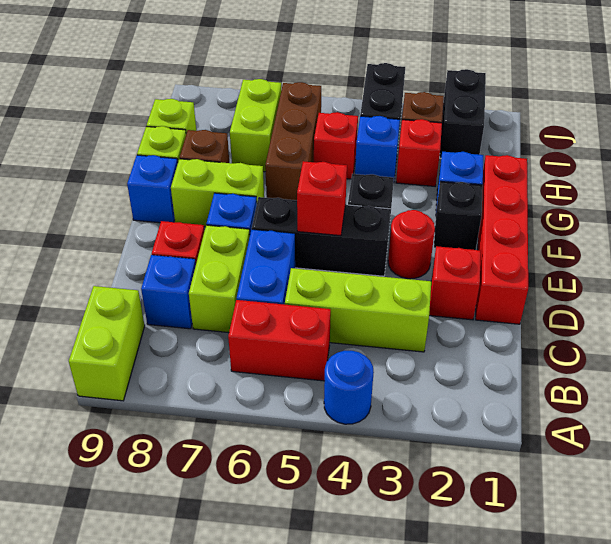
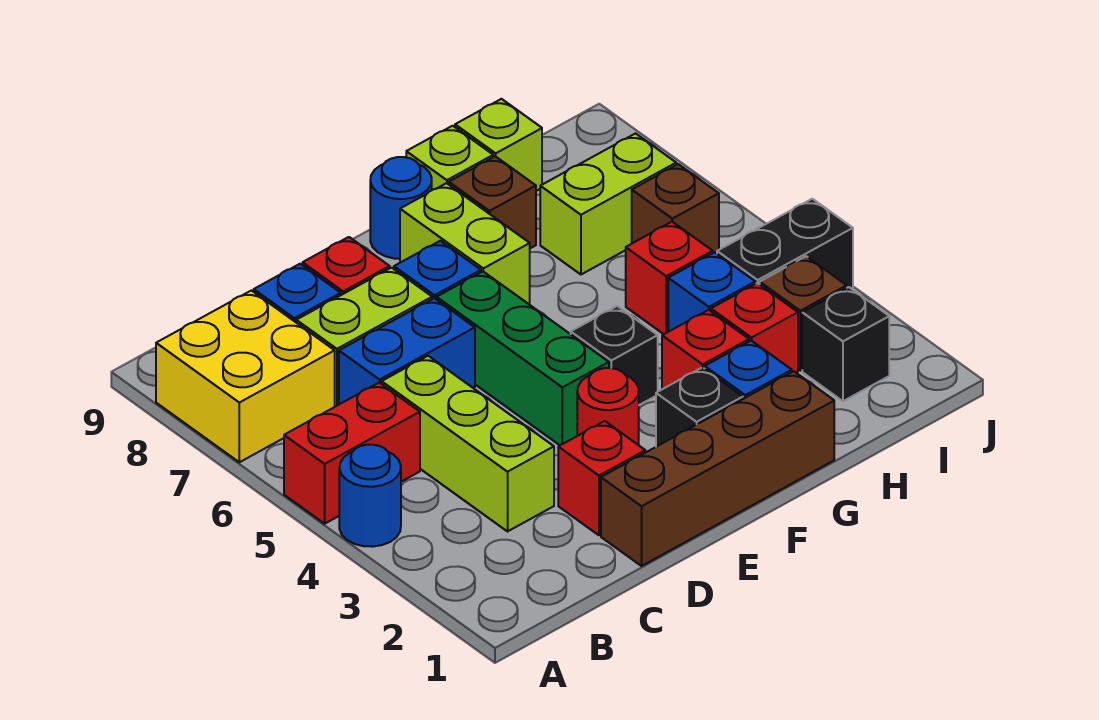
none -> yellow brick A7:B8 level 1
lime brick A9:B9 level 1 -> none
red brick B5:B6 level 1 -> red brick A5:B5 level 1
red brick D1:G1 level 1 -> brown brick D1:G1 level 1
black brick E4:E6 level 1 -> green brick E4:E6 level 1
red brick E5 level 2 -> red brick G3 level 1
blue brick F9 level 1 -> blue round brick F9 level 1
brown brick G6:I6 level 1 -> brown brick I6 level 1
black brick I2:J2 level 1 -> black brick I2 level 1

